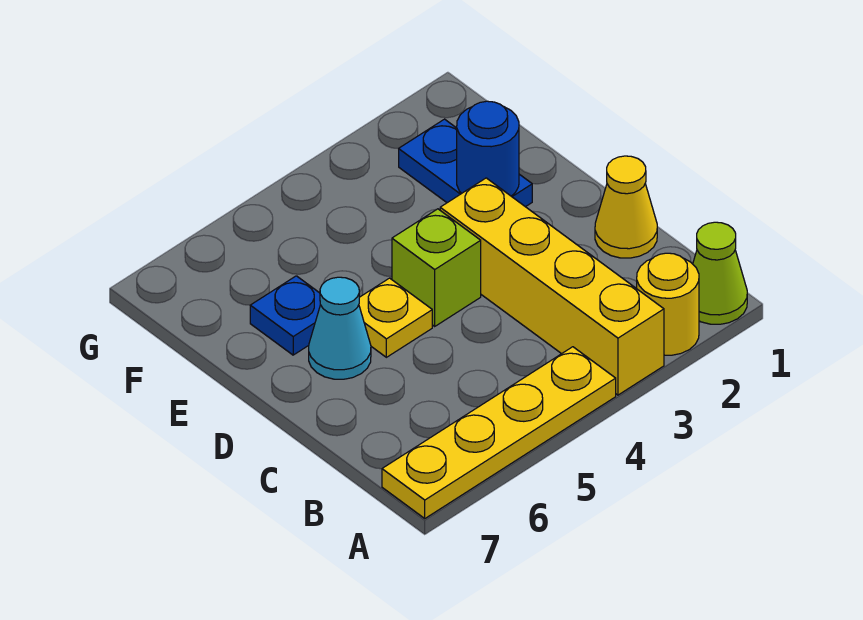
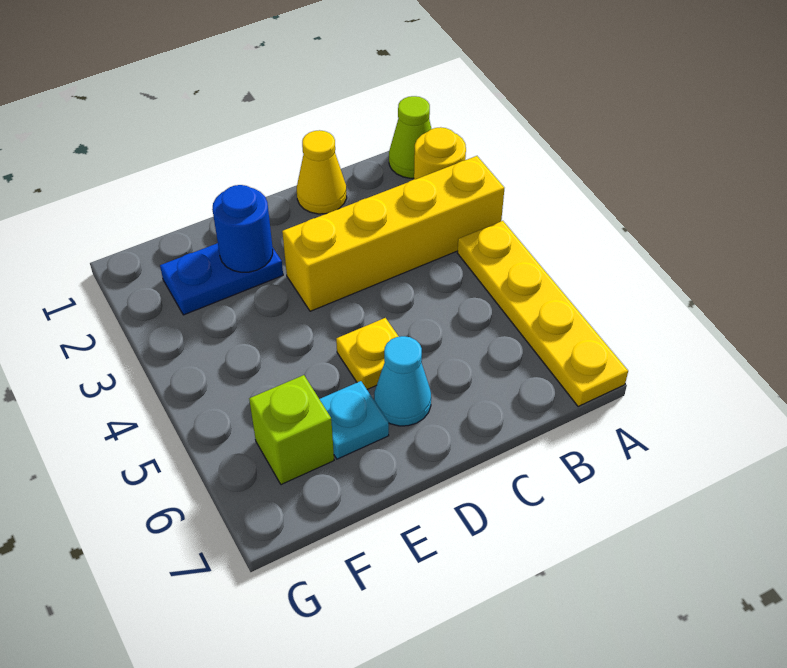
lime brick D4 level 1 -> lime brick F6 level 1
blue plate E6 level 1 -> cyan plate E6 level 1

